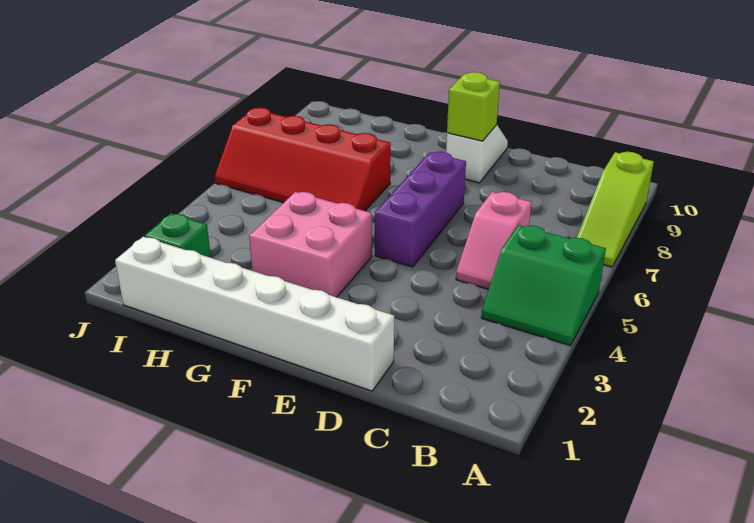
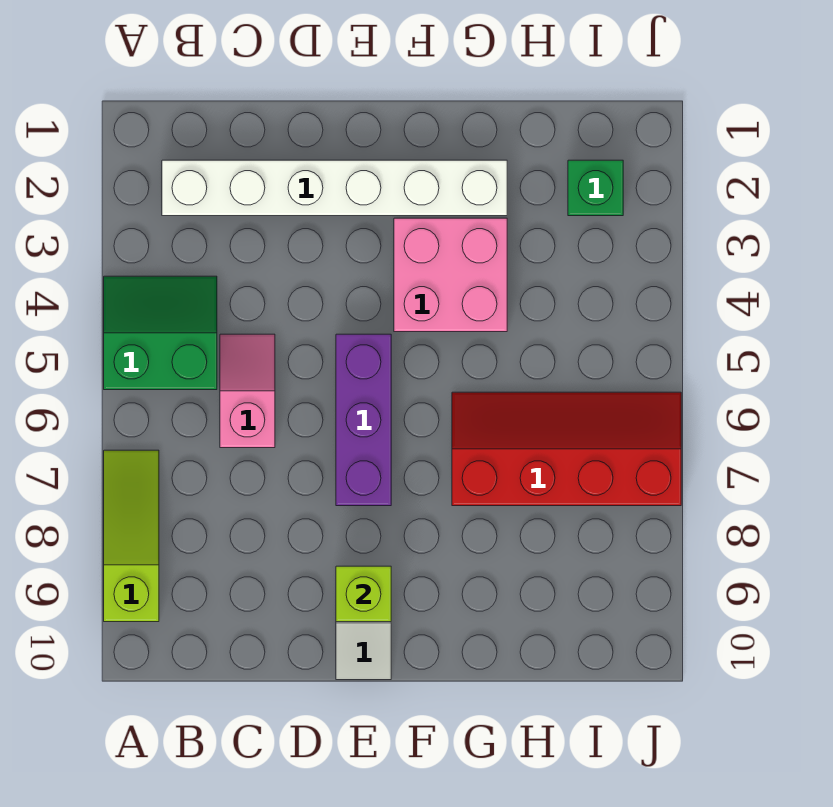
white brick D1:I1 level 1 -> white brick B2:G2 level 1

